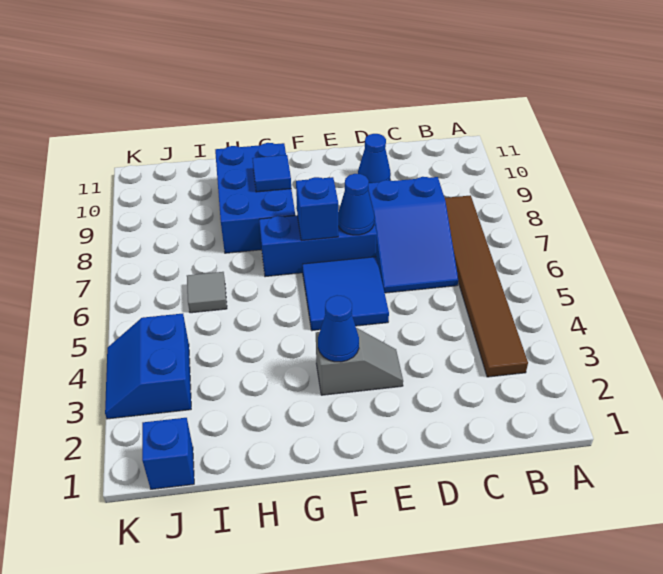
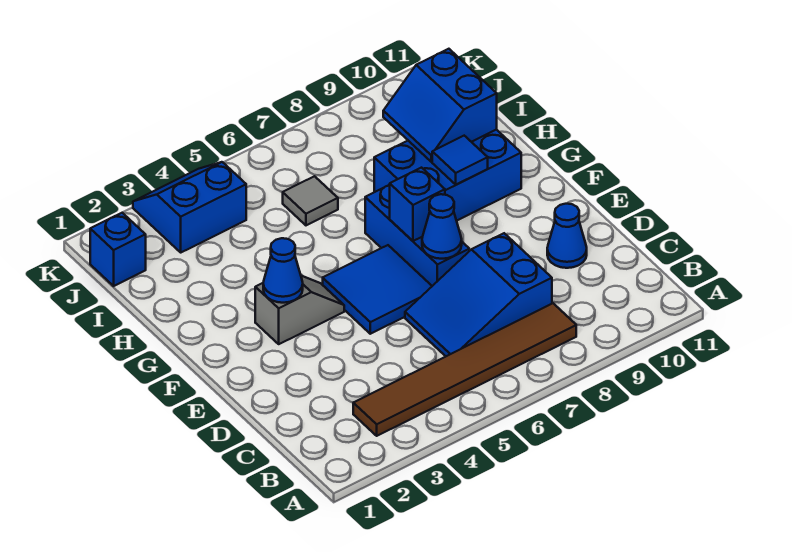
grey slope E3:F3 level 1 top F -> grey slope F3:F4 level 1 top 3
none -> blue slope H9:I10 level 2 top 10

